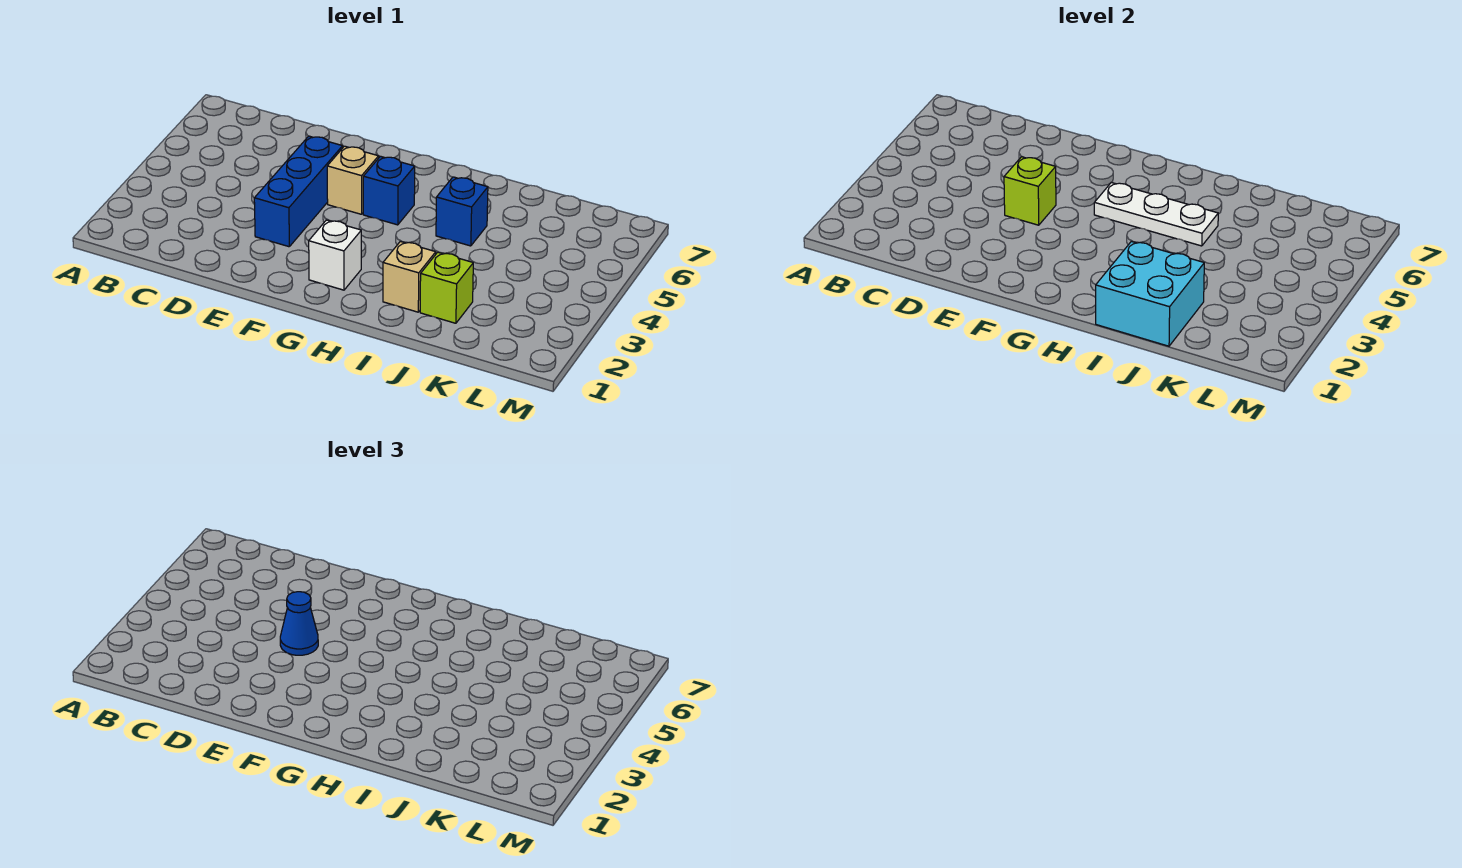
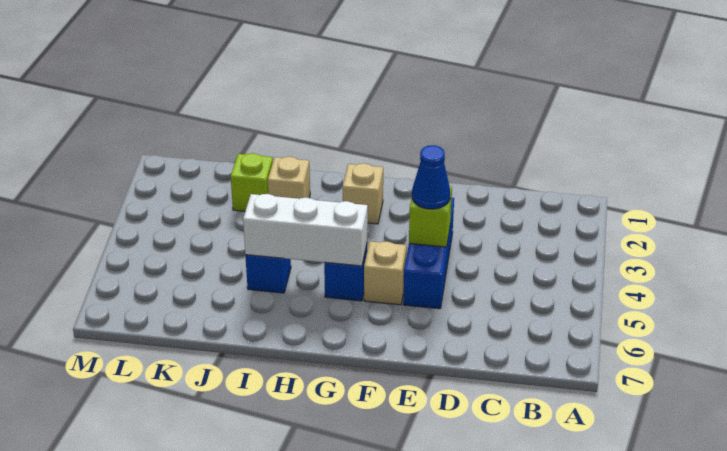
white brick G2 level 1 -> tan brick G2 level 1
white plate G5:I5 level 2 -> white brick G5:I5 level 2
cyan brick I1:J2 level 2 -> none

